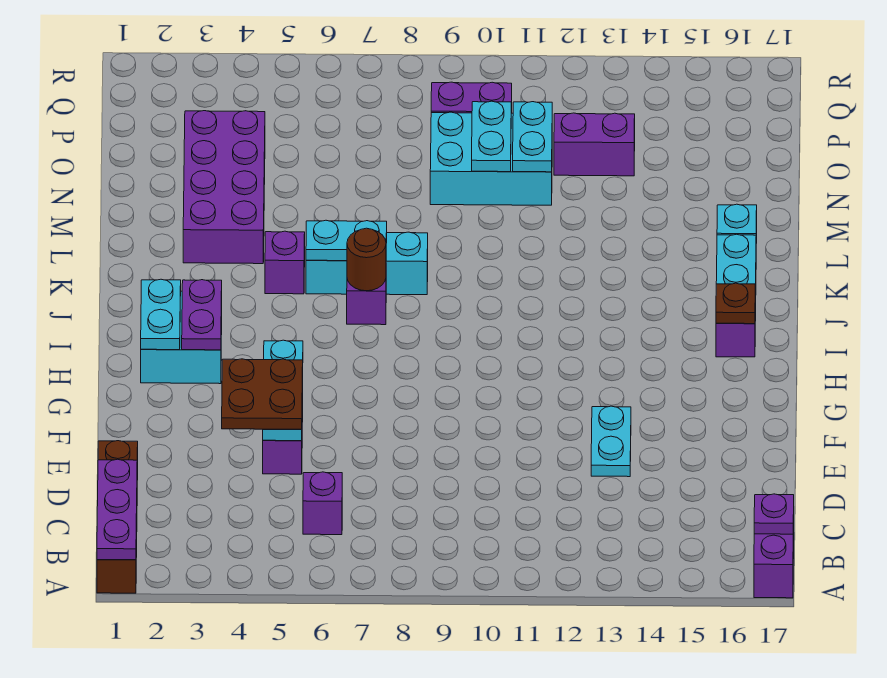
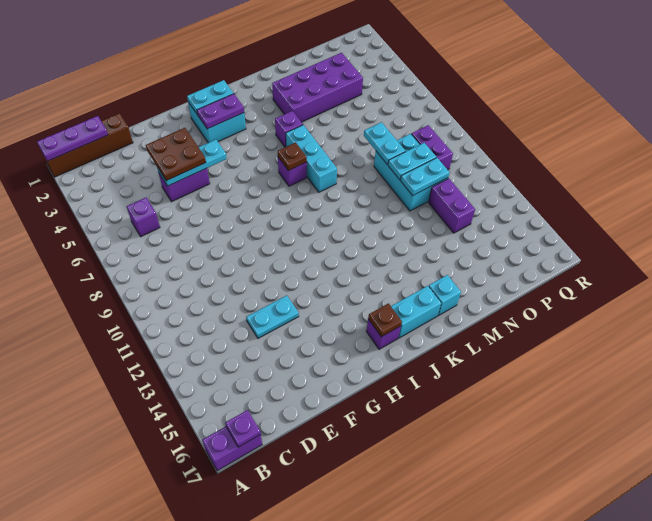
brown round brick J7 level 2 -> brown plate J7 level 2
cyan plate K6:K7 level 2 -> cyan plate N8:N9 level 2

